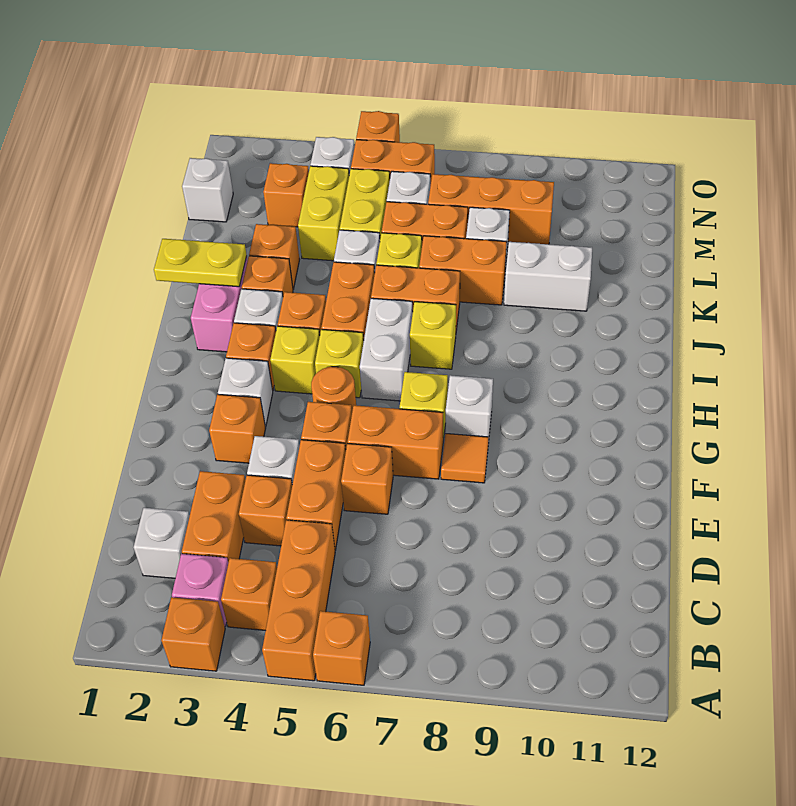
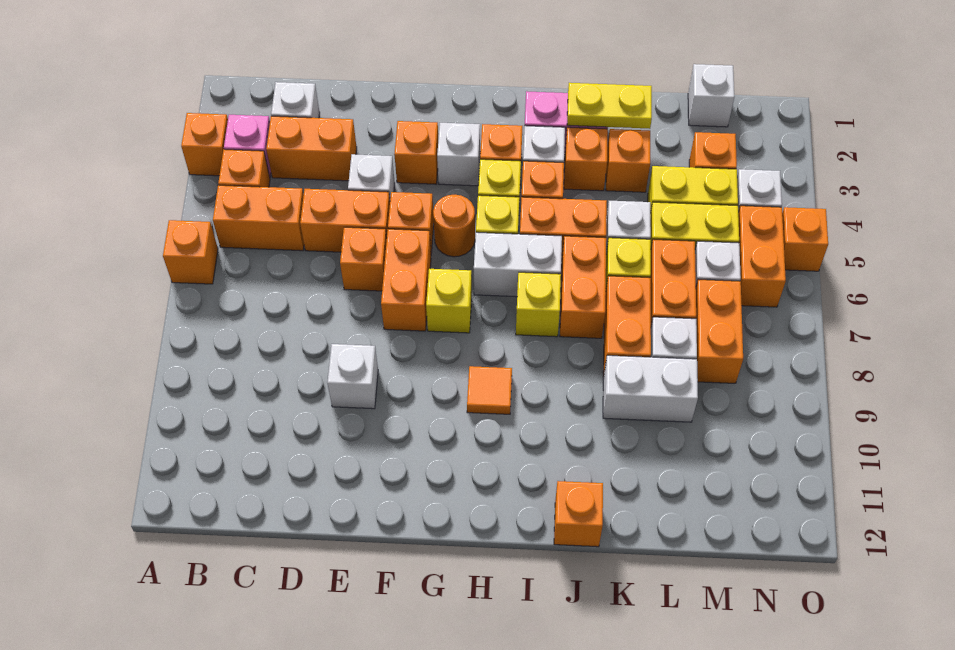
orange brick A5:C5 level 1 -> orange brick B5:C5 level 1
orange brick D4 level 1 -> orange brick J12 level 1
orange tile F8 level 1 -> orange tile H9 level 1
white brick G8 level 1 -> white brick E9 level 1
yellow plate J1:J2 level 2 -> yellow plate J2:K2 level 2
white brick K9:K10 level 1 -> white brick K9:L9 level 1
orange brick M7:M9 level 1 -> orange brick M7:M8 level 1

